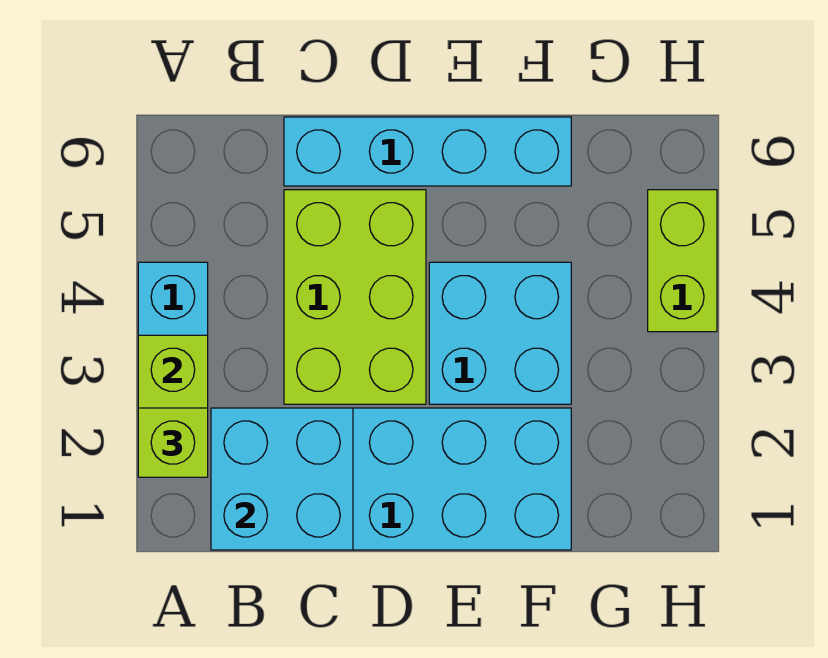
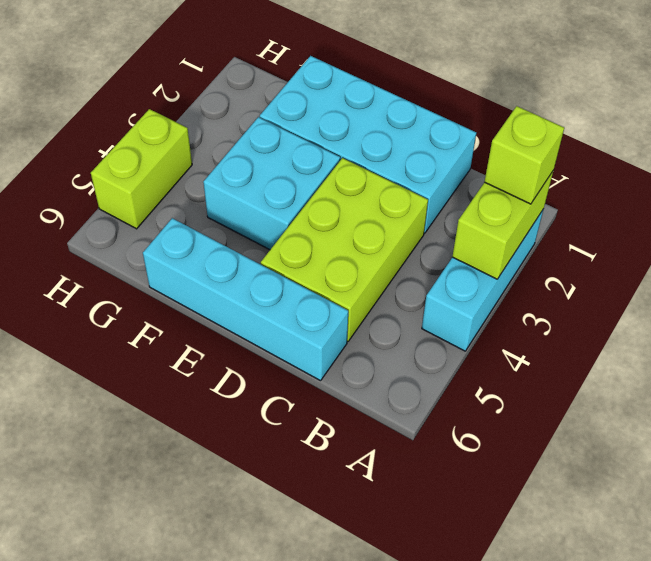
cyan brick B1:C2 level 2 -> none

